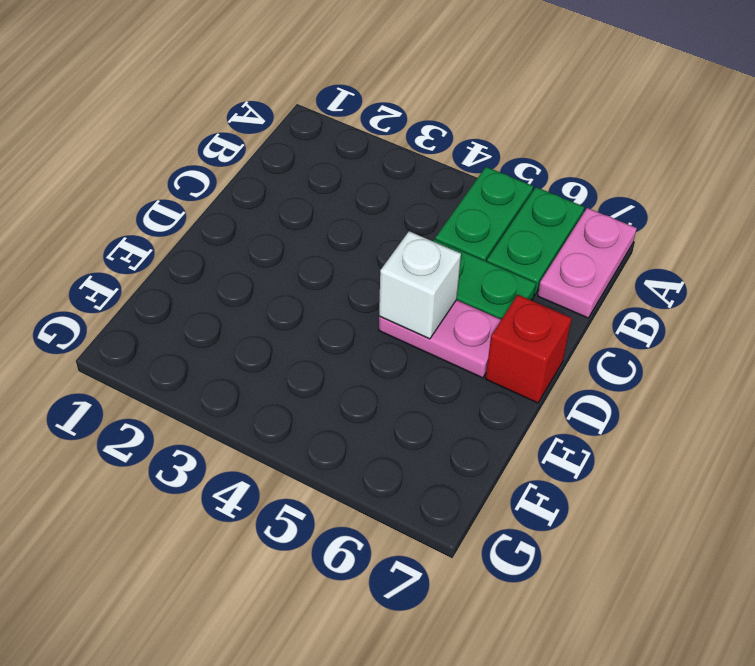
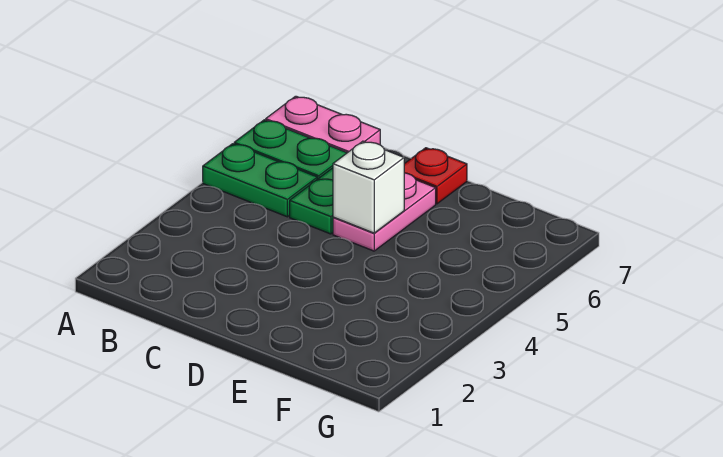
red brick D7 level 1 -> red plate D7 level 1

